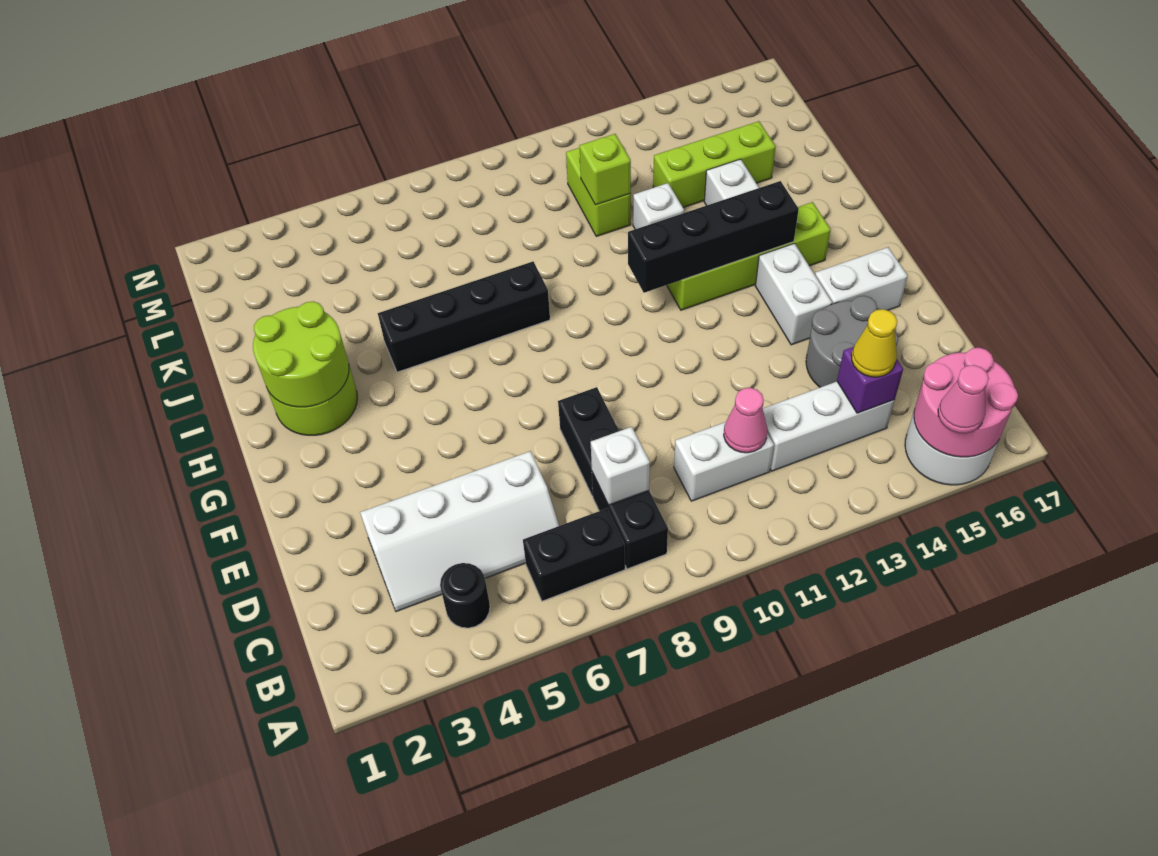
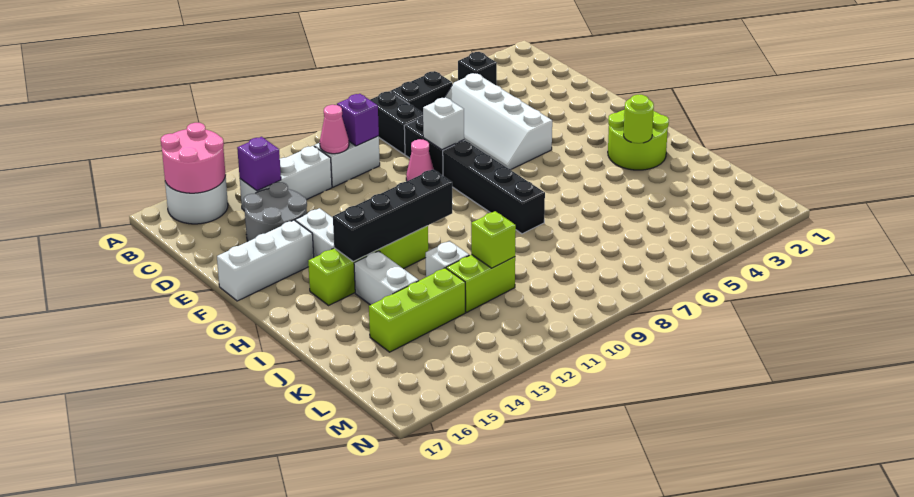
pink cone A15 level 3 -> pink cone E9 level 1
black round brick B4 level 1 -> black brick B4 level 1
white slope C3:D6 level 1 top D -> white slope C5:F6 level 1 top 5
white brick C8 level 2 -> white brick E8 level 2
none -> purple brick C10 level 2
yellow cone C14 level 3 -> none
white brick F15:F16 level 1 -> white brick F15:F17 level 1
lime round brick H2:I3 level 2 -> lime round brick I3 level 2
black brick I5:I8 level 1 -> black brick F8:I8 level 1
lime brick K11:L11 level 1 -> lime brick K11:K12 level 1

